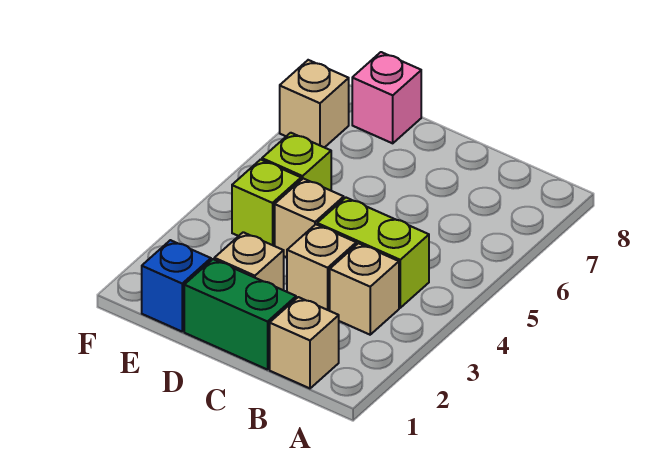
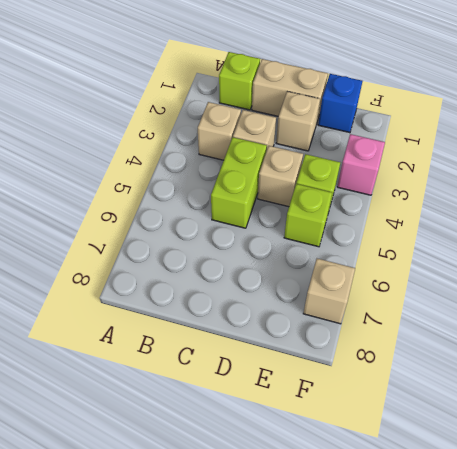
tan brick B1 level 1 -> lime brick B1 level 1
lime brick B4:C4 level 1 -> lime brick C4:C5 level 1
green brick C1:D1 level 1 -> tan brick C1:D1 level 1
pink brick E8 level 1 -> pink brick F3 level 1

